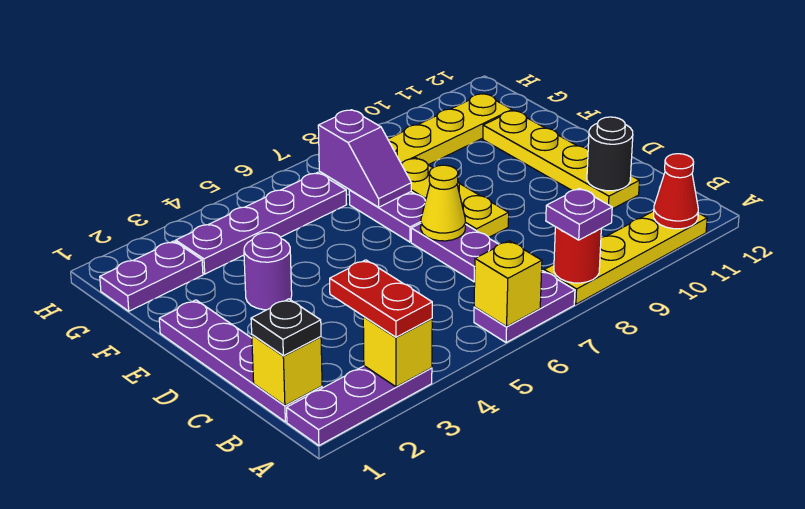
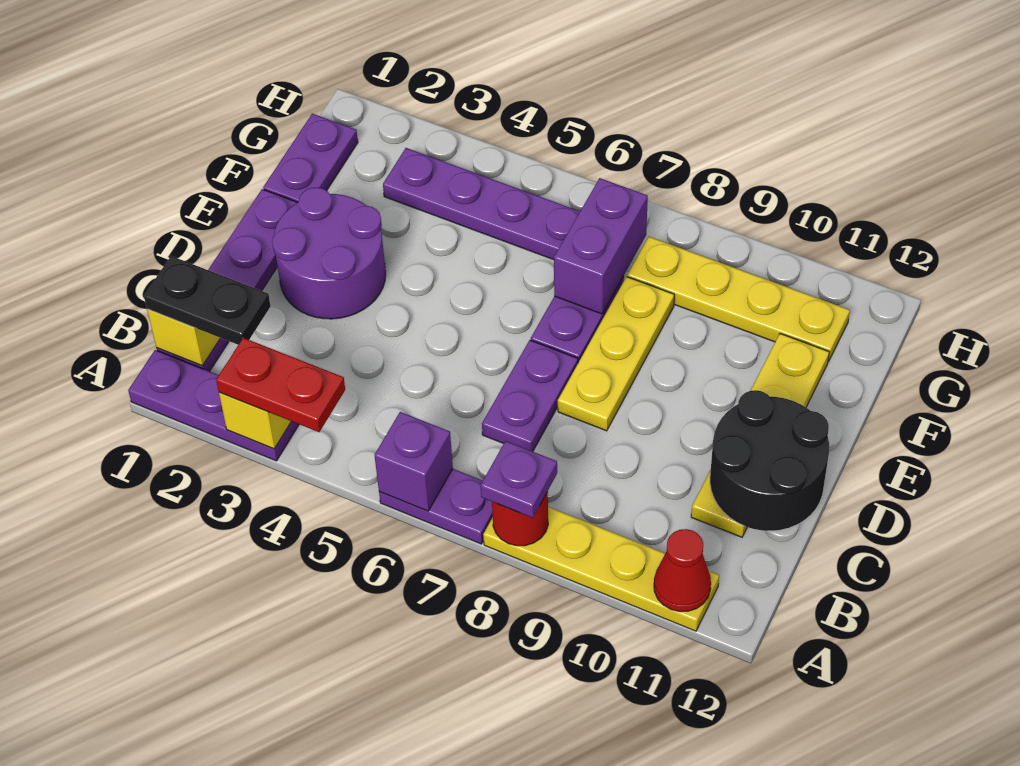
red plate A3:B3 level 3 -> red plate A3:A4 level 3
yellow brick A6 level 2 -> purple brick A6 level 2
black plate B1 level 3 -> black plate B1:B2 level 3
black round brick C11 level 2 -> black round brick C11:D12 level 2
yellow cone D7 level 2 -> none
purple round brick E3 level 1 -> purple round brick D2:E3 level 1
purple slope F7:G7 level 2 top G -> purple brick F7:G7 level 2
purple plate G1:G2 level 1 -> purple plate F1:G1 level 1

